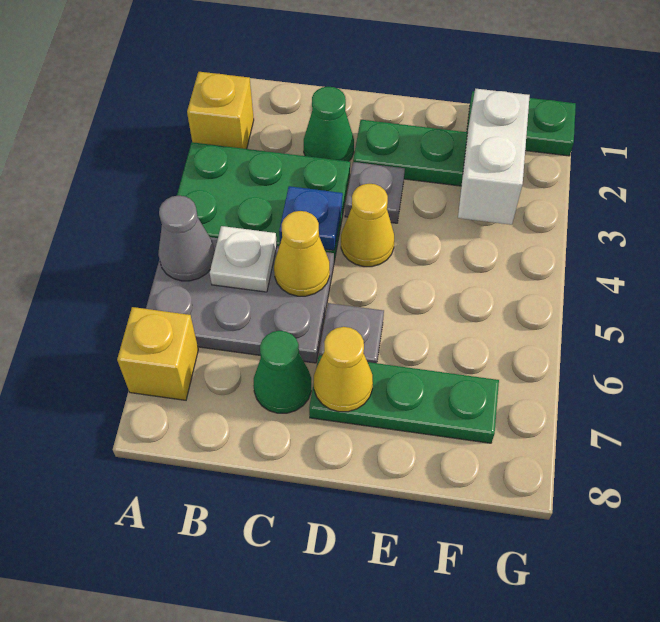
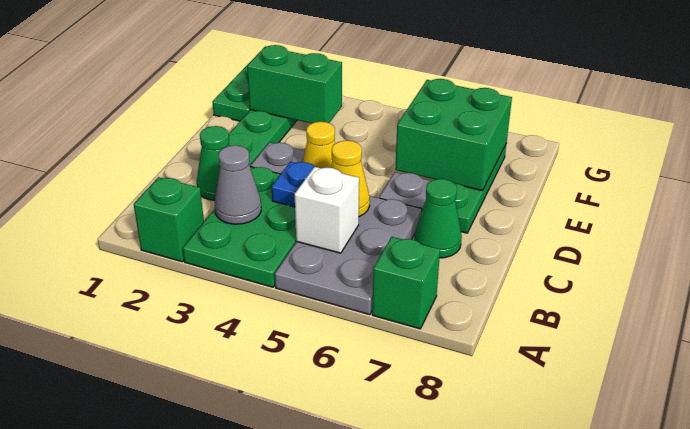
yellow brick A2 level 1 -> green brick A2 level 1
grey cone A5 level 2 -> grey cone B3 level 2
yellow brick A7 level 1 -> green brick A7 level 1
white plate B5 level 2 -> white brick B5 level 2
yellow cone D7 level 2 -> none
none -> green brick E6:F7 level 2
white brick F2:F3 level 2 -> green brick F2:F3 level 2

